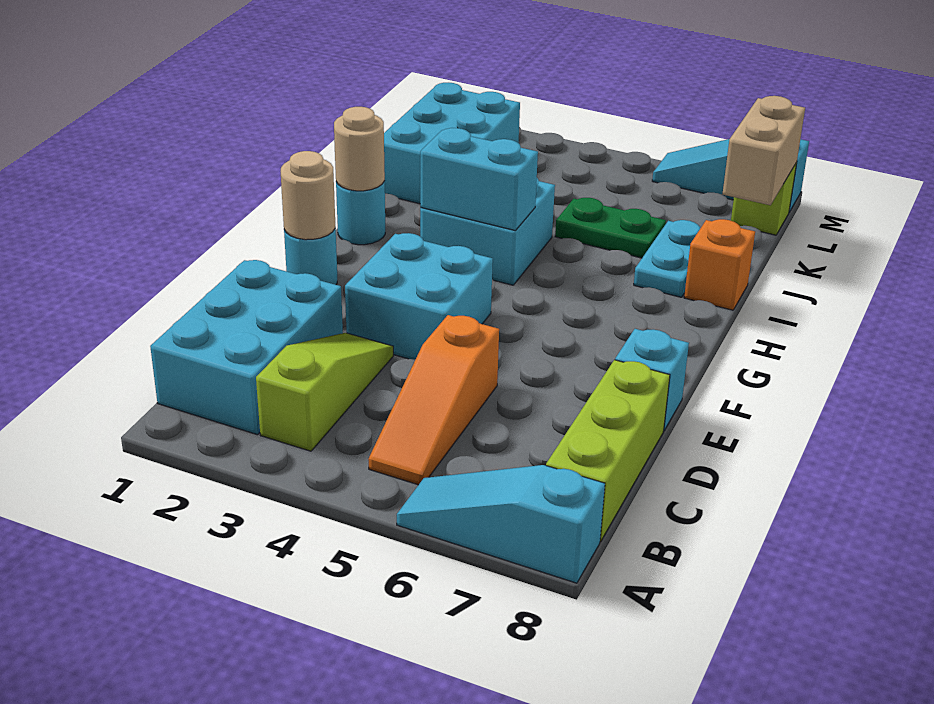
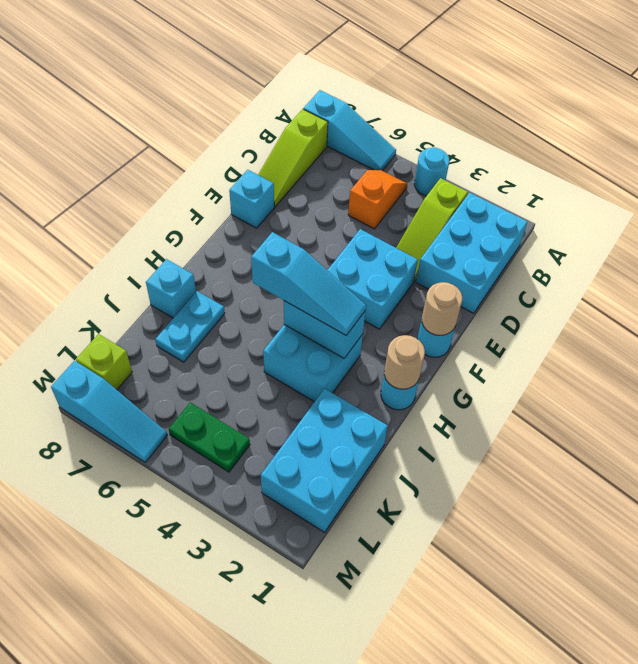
none -> cyan round brick A4 level 1
orange slope B5:D5 level 1 top D -> orange slope B5:C5 level 1 top C
lime brick B8:D8 level 1 -> lime slope B8:D8 level 1 top B
none -> cyan slope H3:H5 level 3 top 5
orange brick I8 level 1 -> cyan brick I8 level 1
green plate J5:J6 level 1 -> green plate L4:L5 level 1
tan brick K8:L8 level 2 -> none

